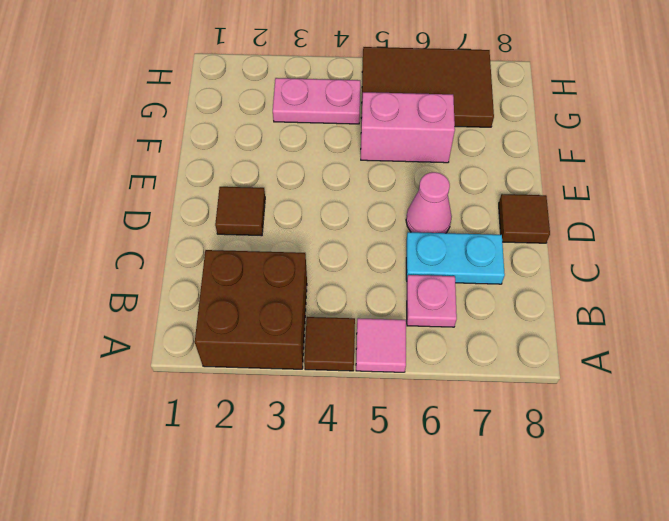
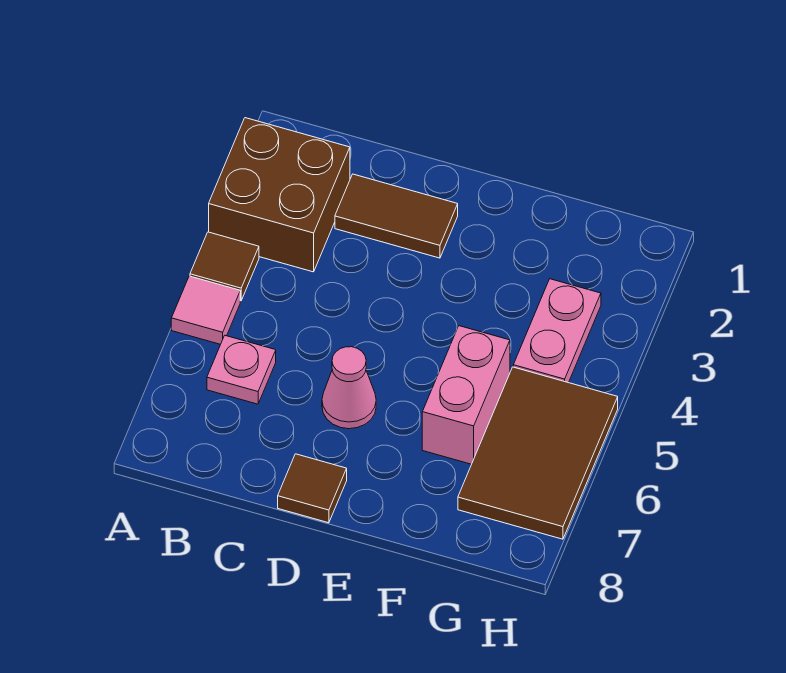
cyan plate C6:C7 level 1 -> none
brown tile D2 level 1 -> brown tile C2:D2 level 1

